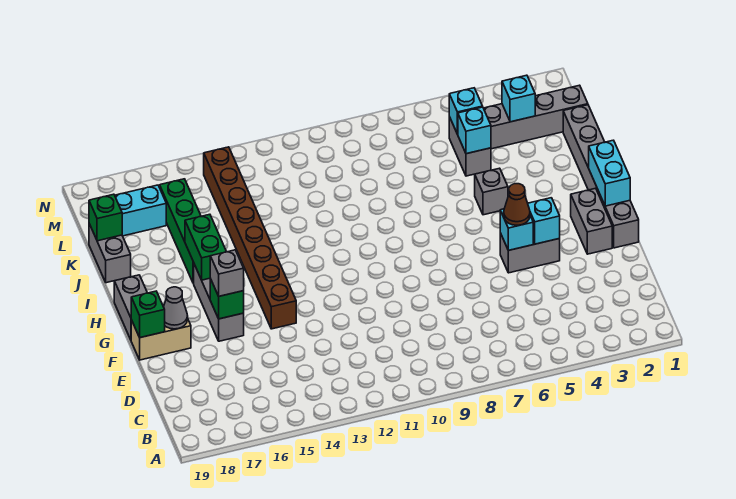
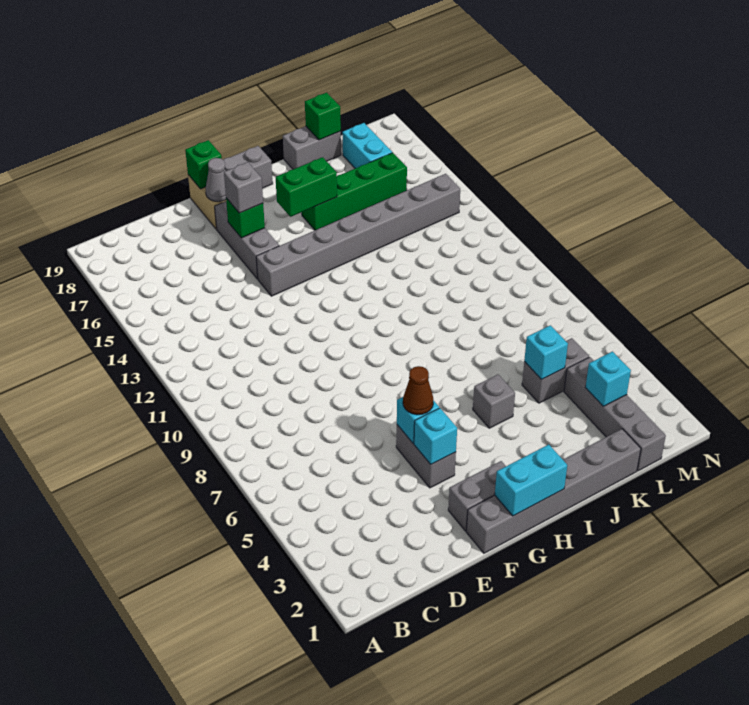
brown brick F14:M14 level 1 -> grey brick F14:M14 level 1
grey brick F16:H16 level 1 -> grey brick F15:F17 level 1
cyan brick L5 level 2 -> none

